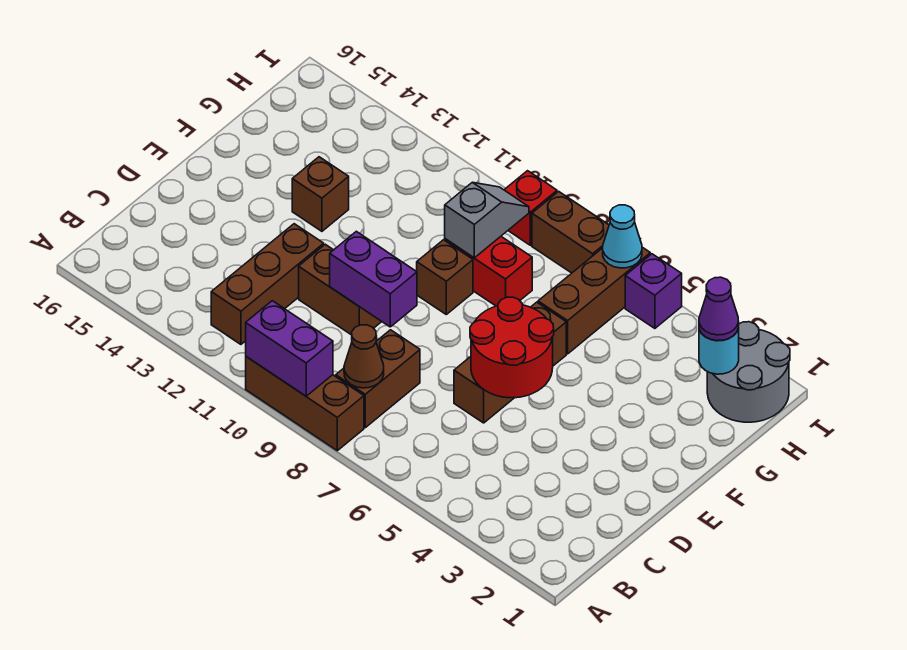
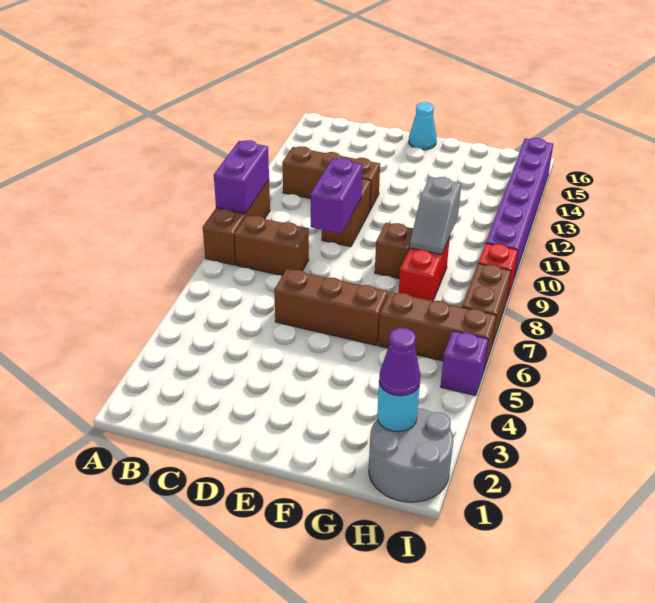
brown cone B8 level 2 -> none
red round brick D5:E6 level 2 -> none
brown brick F13 level 1 -> none
grey slope G9:H9 level 2 top G -> grey slope G9:G10 level 2 top 10
cyan cone I6 level 2 -> cyan cone E16 level 1
none -> purple brick I10:I15 level 1

